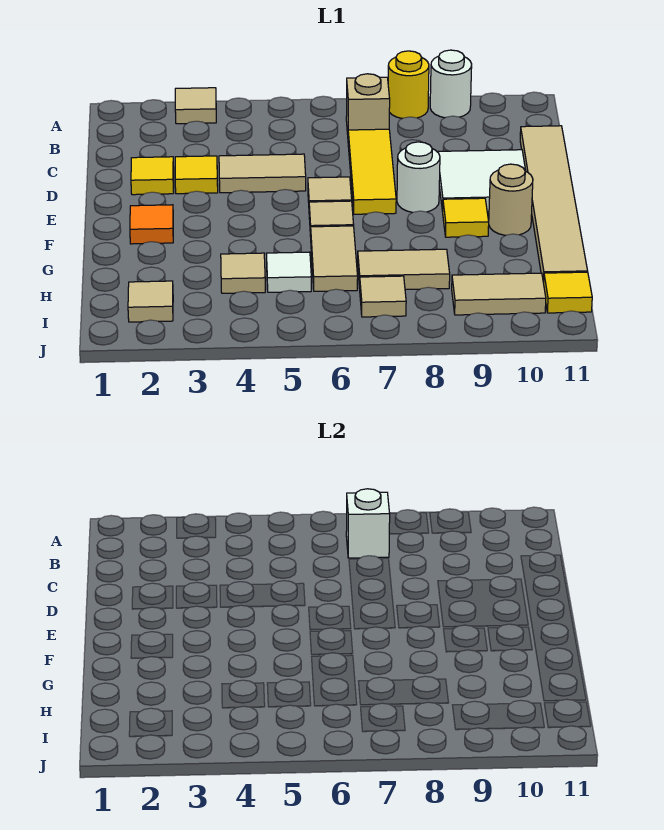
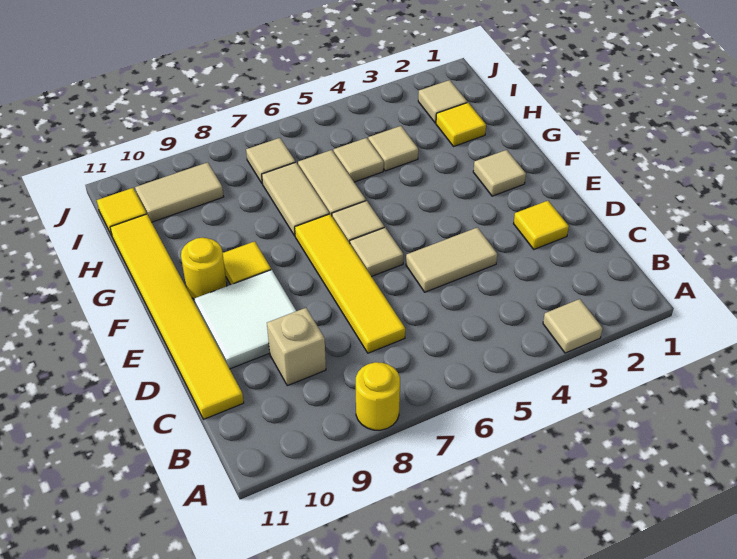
white round brick A9 level 1 -> none
tan brick B7 level 1 -> tan brick C9 level 1
white brick B7 level 2 -> none
yellow tile C7:E7 level 1 -> yellow tile C7:F7 level 1
tan tile C11:H11 level 1 -> yellow tile C11:H11 level 1
yellow tile D3 level 1 -> yellow tile H2 level 1
white round brick E8 level 1 -> none
orange tile F2 level 1 -> tan tile F2 level 1
tan round brick F10 level 1 -> yellow round brick F10 level 1
white tile H5 level 1 -> tan tile H5 level 1
tan tile H7:H8 level 1 -> tan tile G7:H7 level 1

